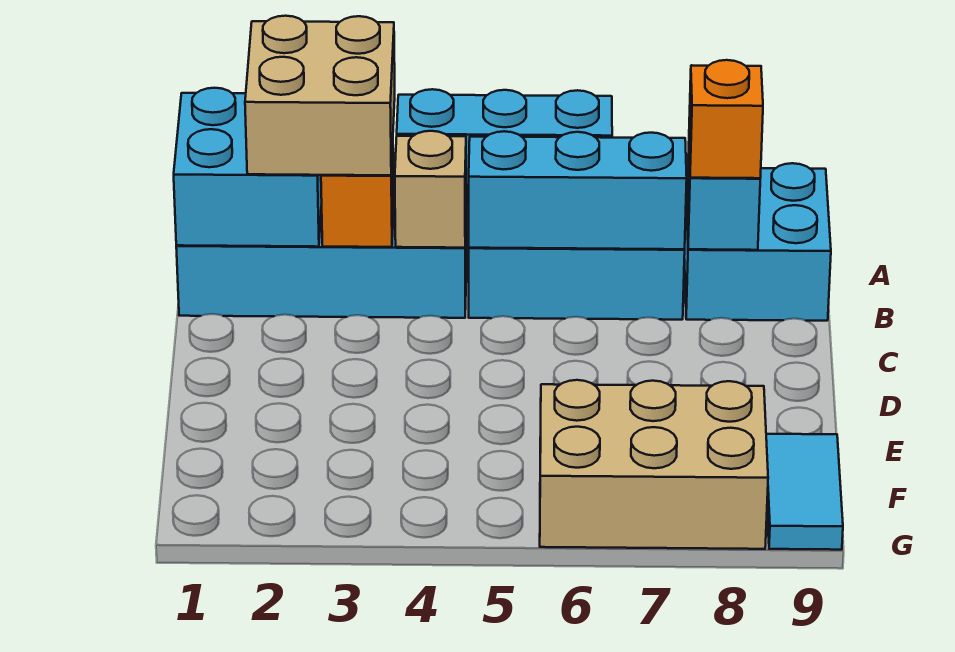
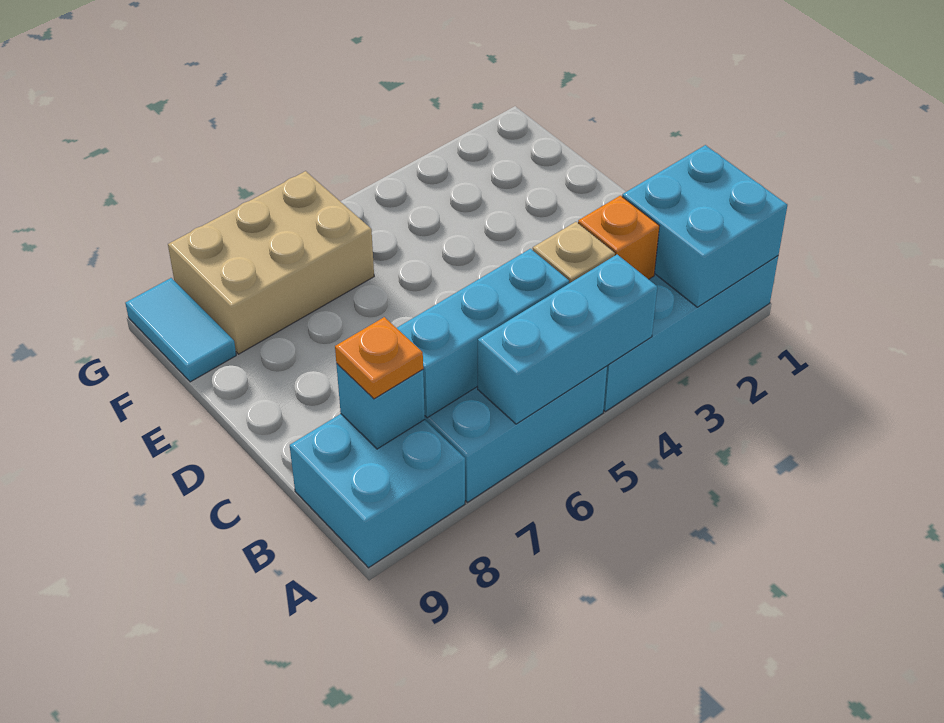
tan brick A2:B3 level 3 -> none
orange brick B8 level 3 -> orange plate B8 level 3

